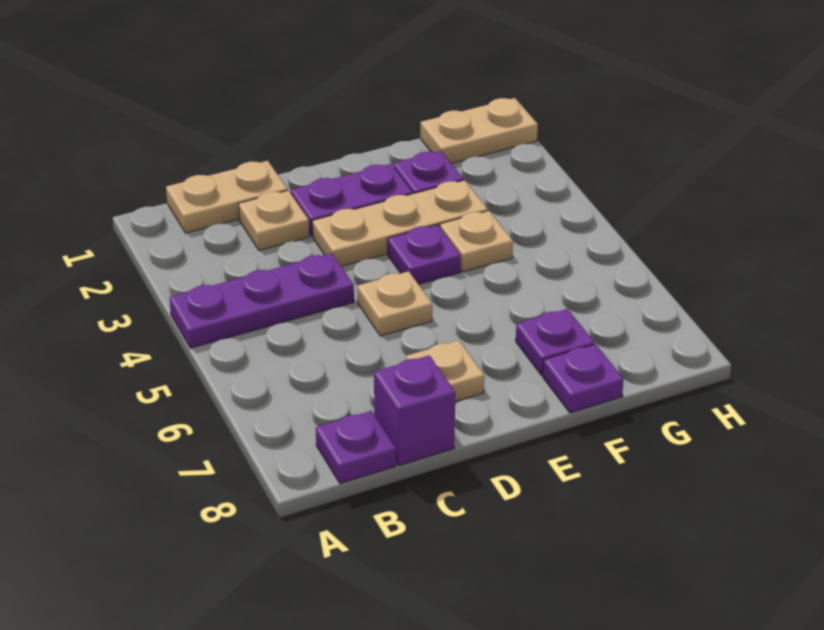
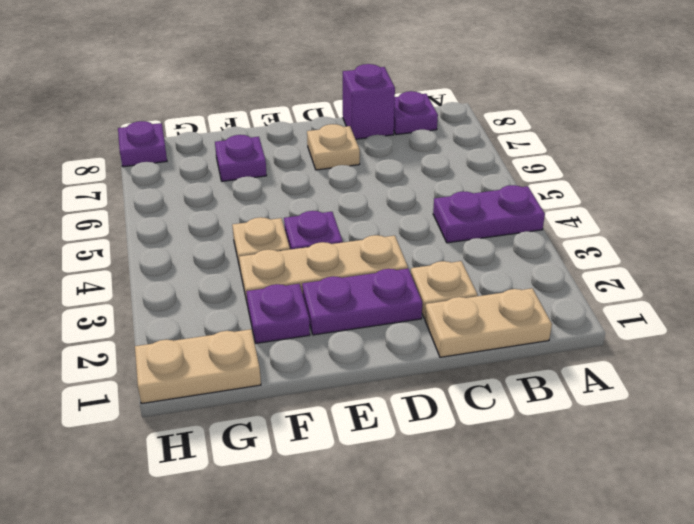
purple plate A4:C4 level 1 -> purple plate A4:B4 level 1
tan plate D5 level 1 -> none
purple plate F8 level 1 -> purple plate H8 level 1

